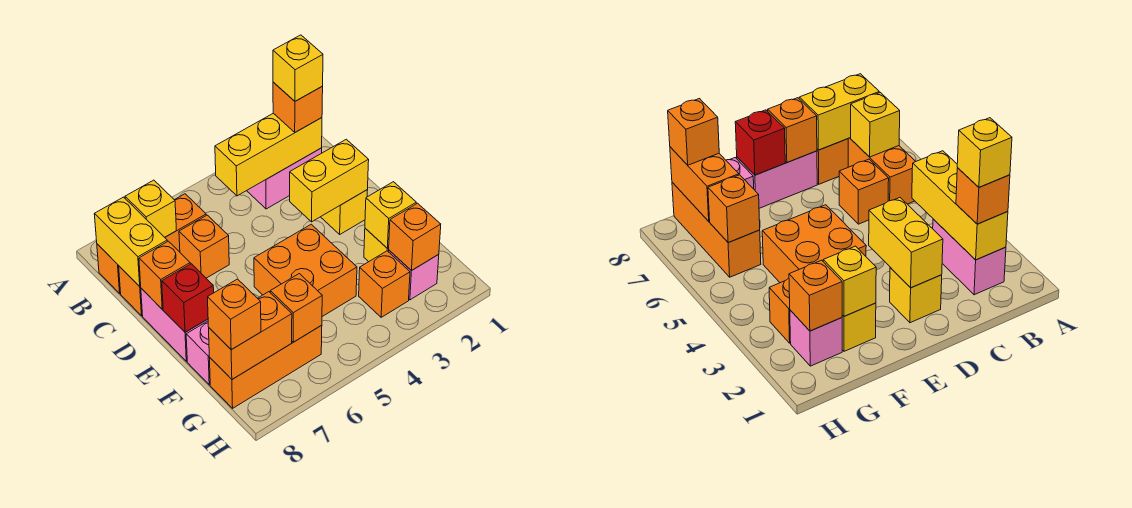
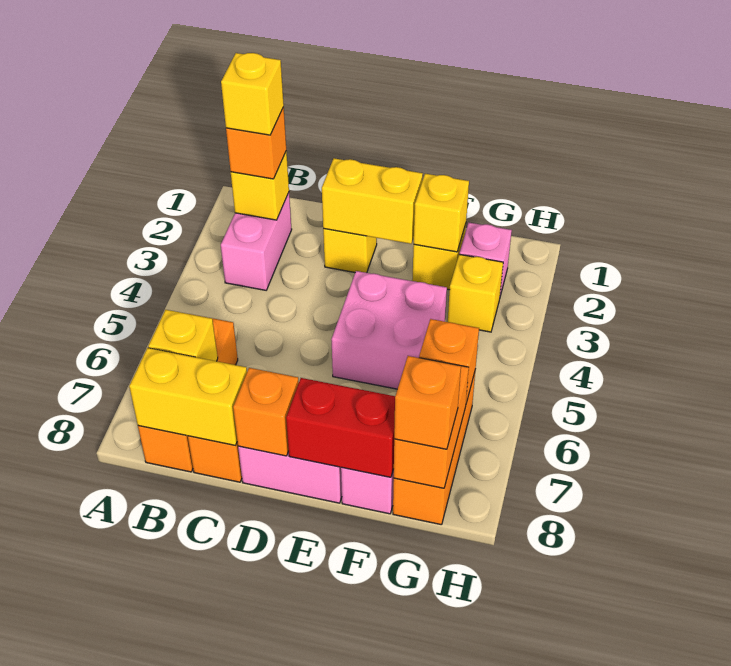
yellow brick B2:B4 level 2 -> yellow brick B2 level 2
orange brick C6 level 1 -> none
yellow brick D2:D3 level 2 -> yellow brick D2:E2 level 2
orange brick E4:F5 level 1 -> pink brick E4:F5 level 1
red brick E8 level 2 -> red brick E8:F8 level 2
orange brick G2 level 2 -> none
orange brick G3 level 1 -> yellow brick G3 level 1

